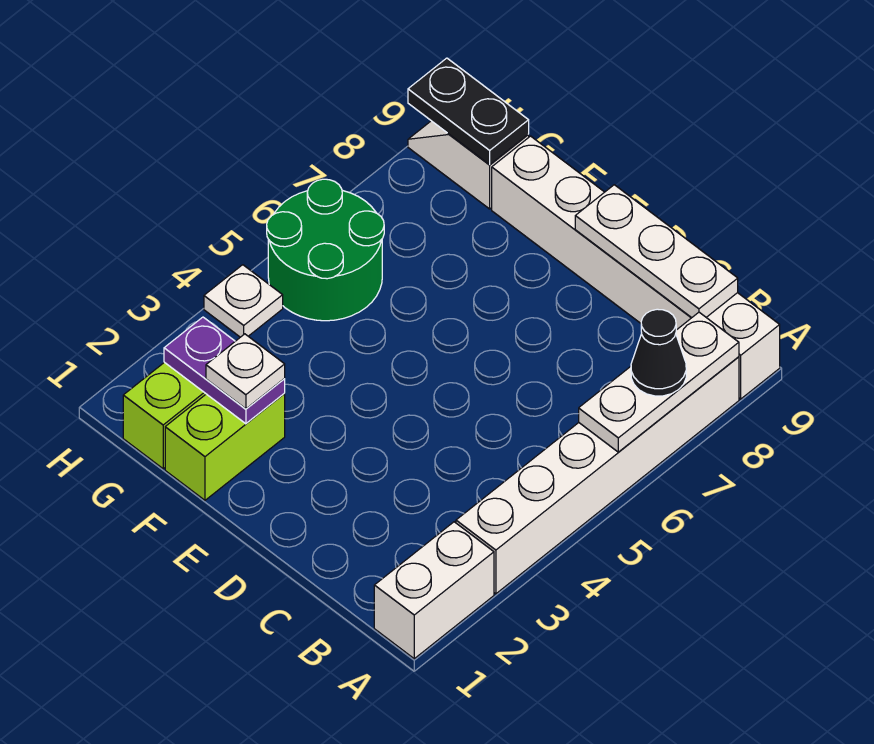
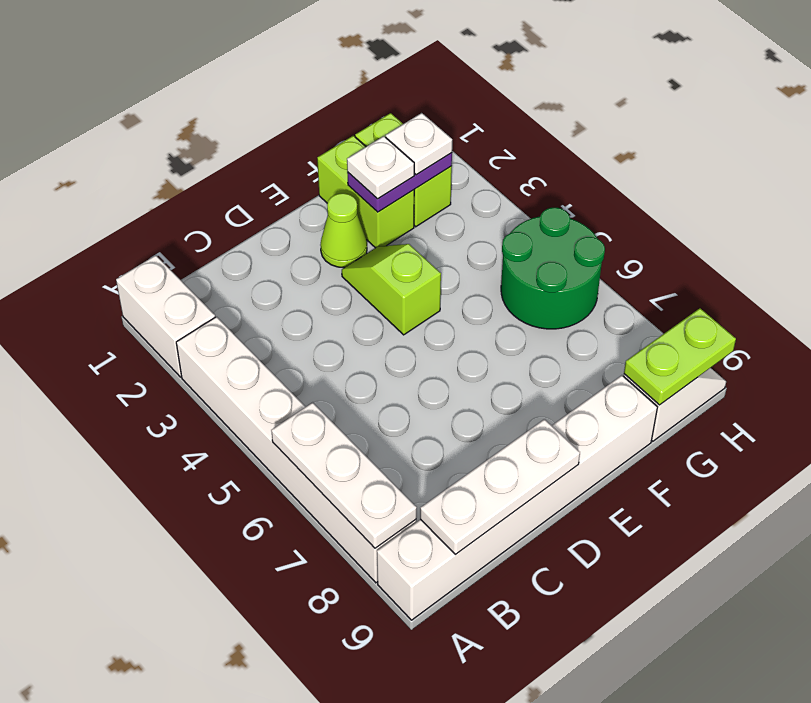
black cone A7 level 3 -> none
none -> lime cone E2 level 1
none -> lime slope E3:E4 level 1 top 4
black plate G9:H9 level 2 -> lime plate G9:H9 level 2
white plate H4 level 1 -> white plate G2 level 3

